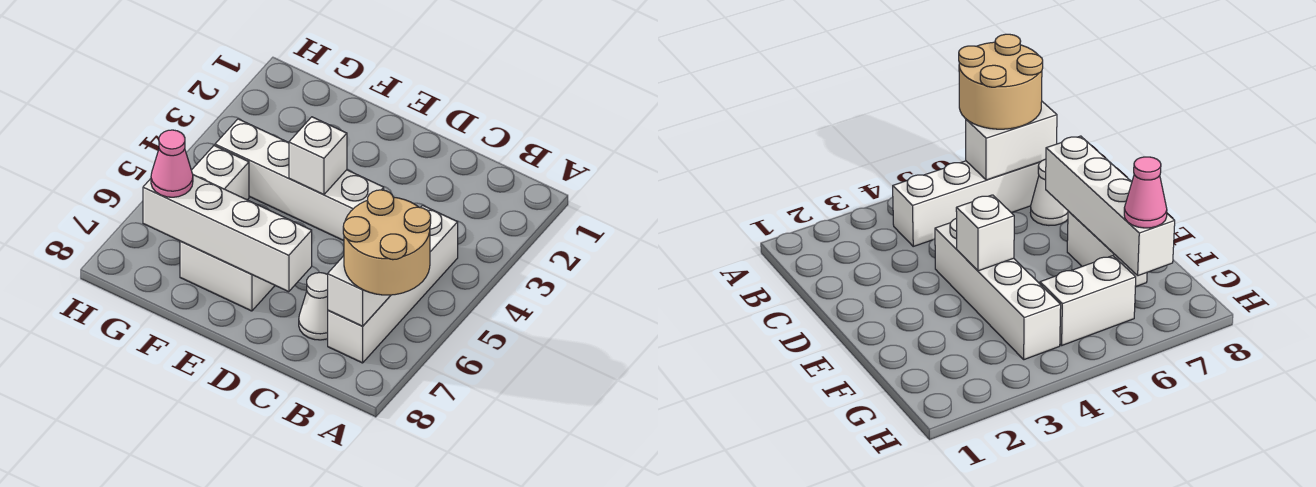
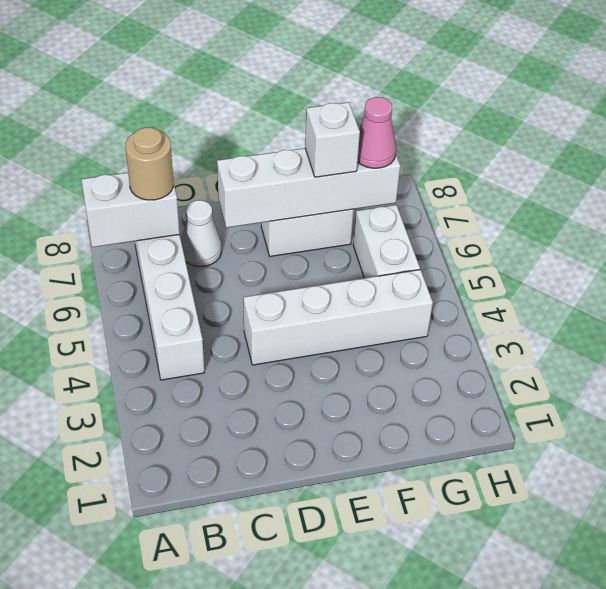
tan round brick A6:B7 level 3 -> tan round brick B7 level 3
white brick B6:B7 level 2 -> white brick A7:B7 level 2
white brick E4 level 2 -> white brick F7 level 3

